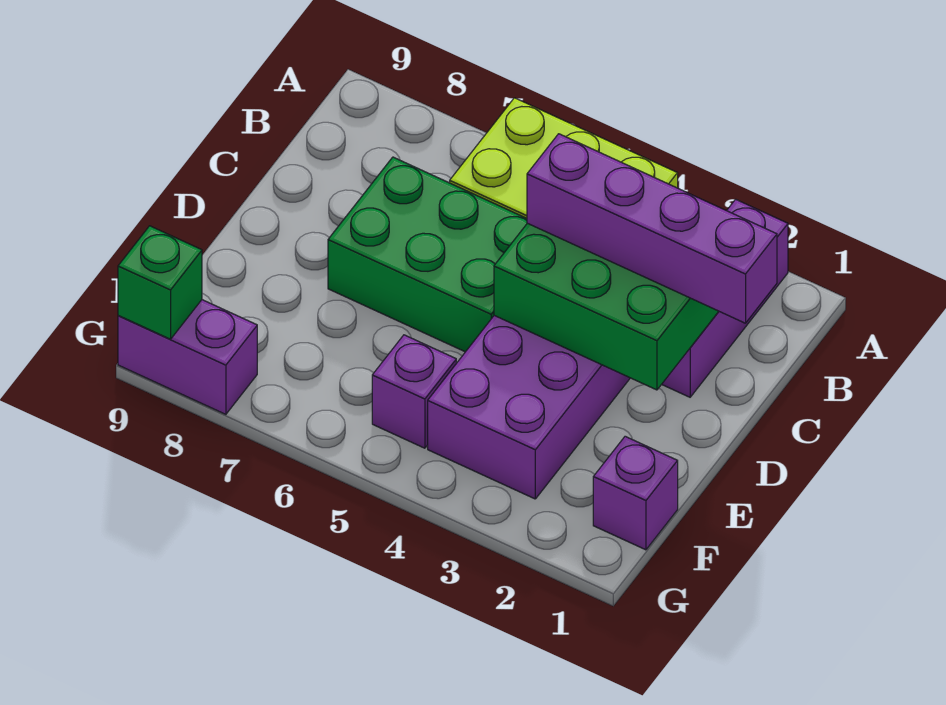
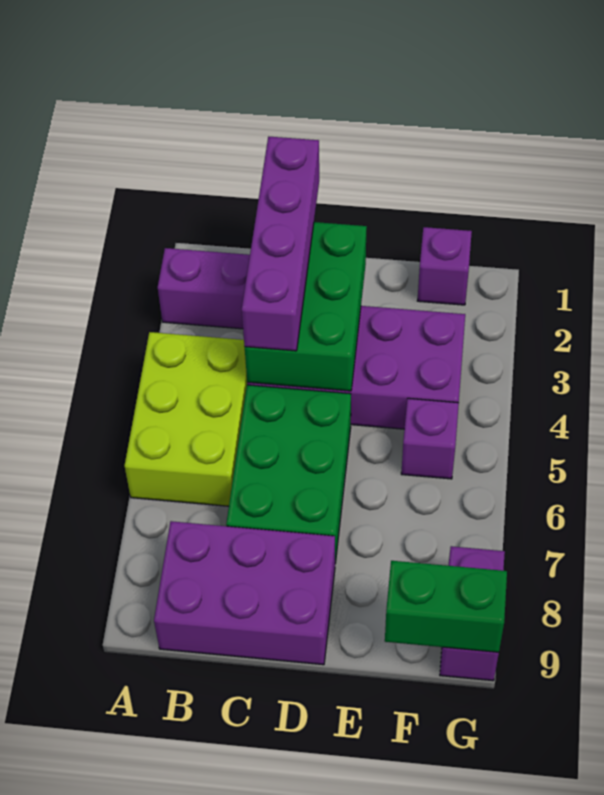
none -> purple brick B8:D9 level 1
green brick G9 level 2 -> green brick F9:G9 level 2

